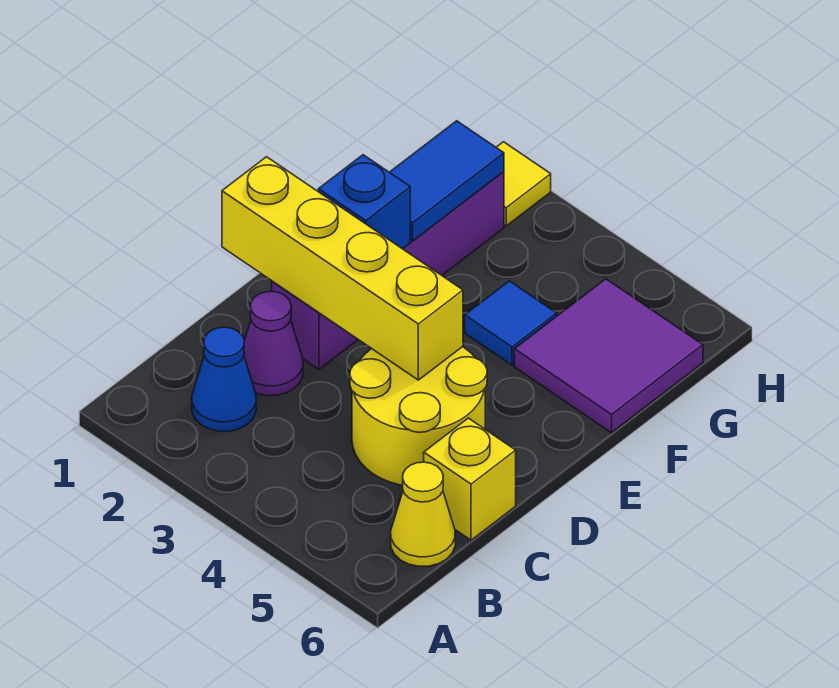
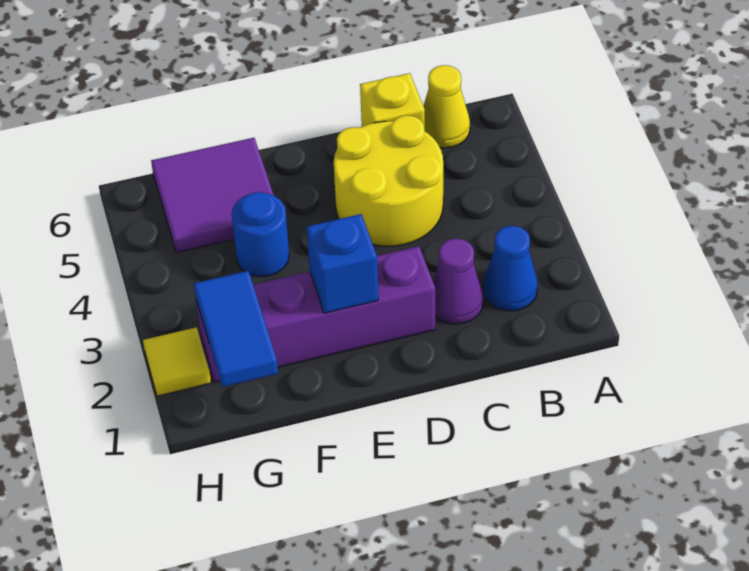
yellow brick D1:D4 level 2 -> none
blue tile F2:G2 level 2 -> blue tile G1:G2 level 2
blue tile F4 level 1 -> blue round brick F4 level 1

